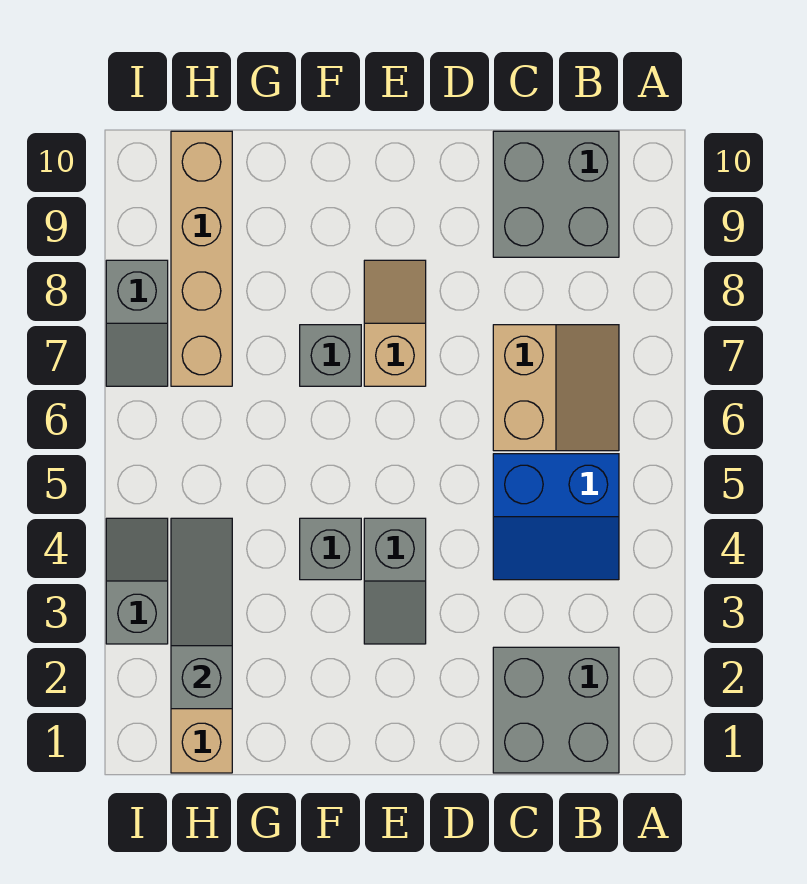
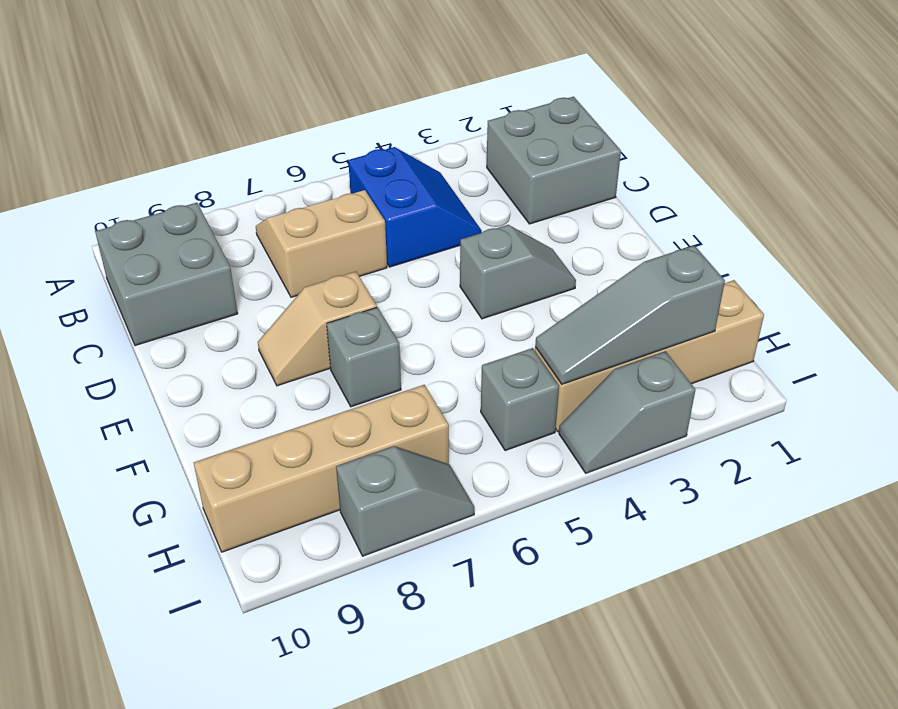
grey brick F4 level 1 -> grey brick H5 level 1

